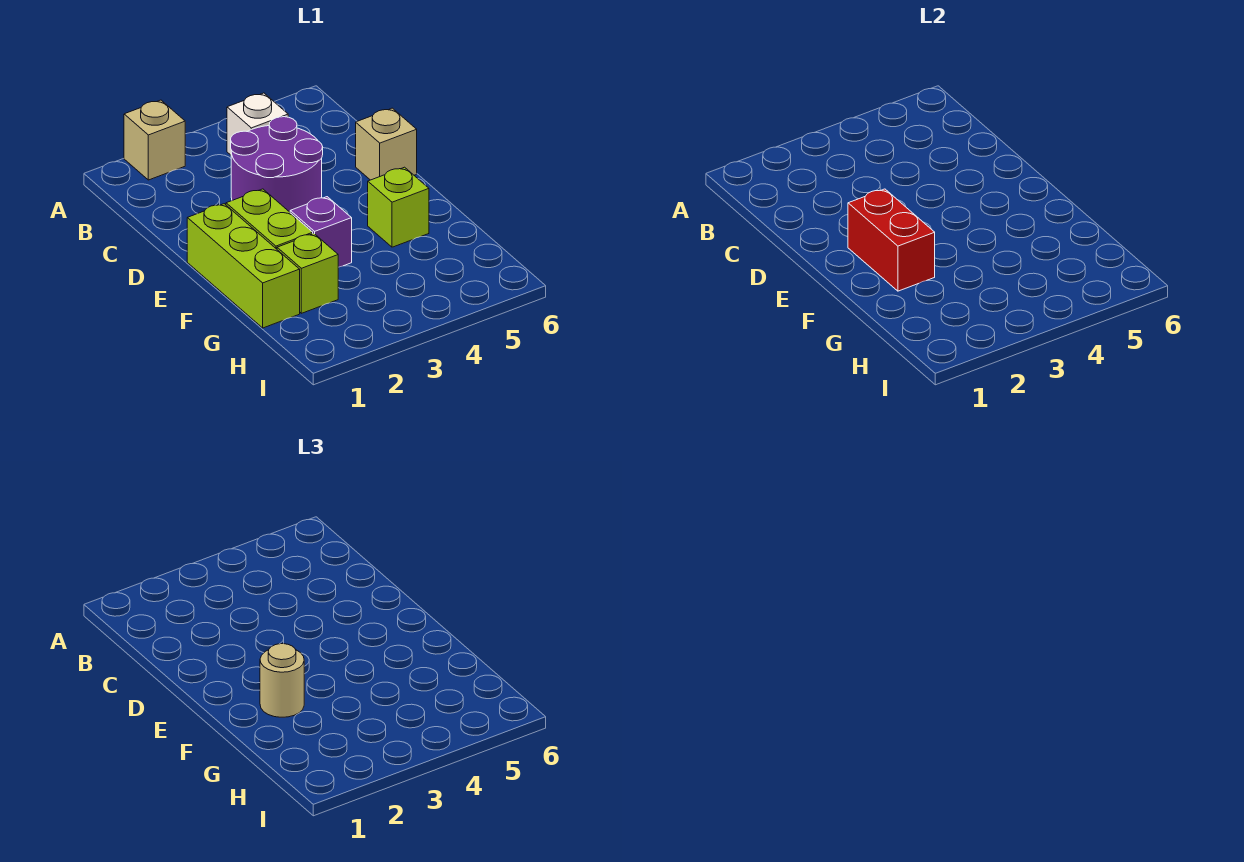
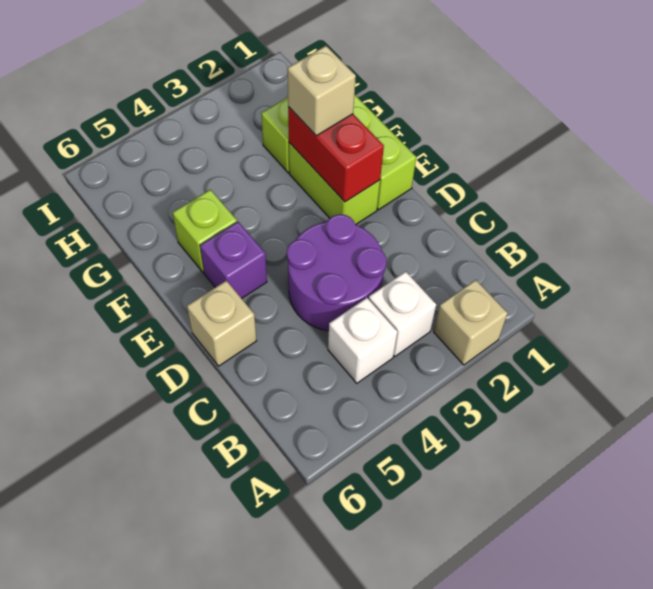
none -> white brick B3 level 1
tan round brick F2 level 3 -> tan brick F2 level 3
purple brick F3 level 1 -> purple brick E5 level 1

